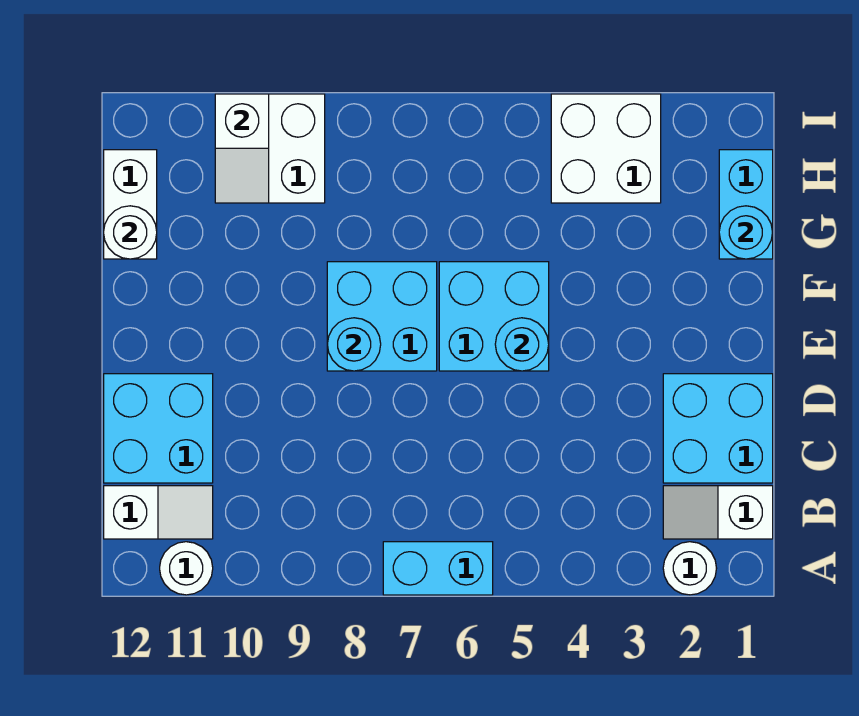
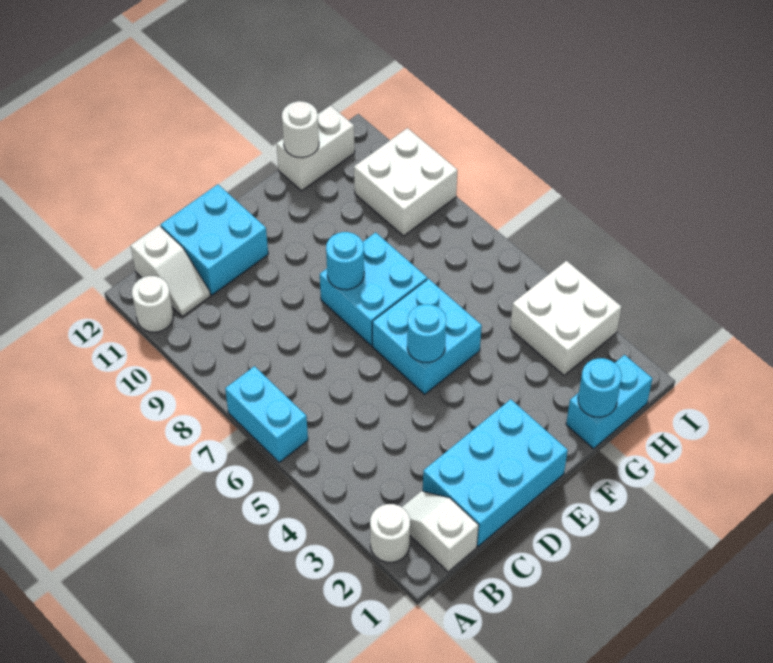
cyan brick C1:D2 level 1 -> cyan brick C1:E2 level 1
white slope H10:I10 level 2 top I -> none

